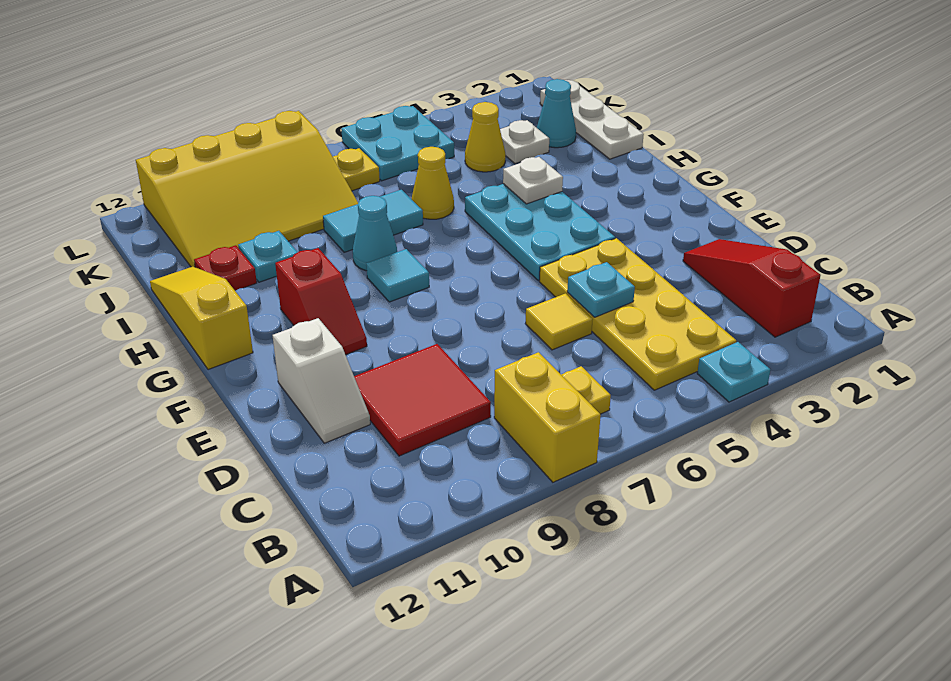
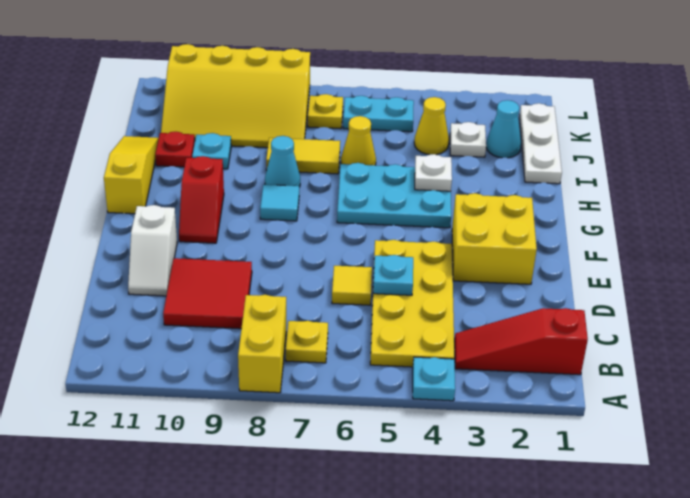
red slope B2:D2 level 1 top B -> red slope B1:B3 level 1 top 1
none -> yellow brick E2:F3 level 1
cyan plate F4:H5 level 1 -> cyan plate G4:H6 level 1
cyan tile I7:I8 level 1 -> yellow tile I7:I8 level 1
cyan plate K5:L6 level 1 -> cyan plate K5:K6 level 1

